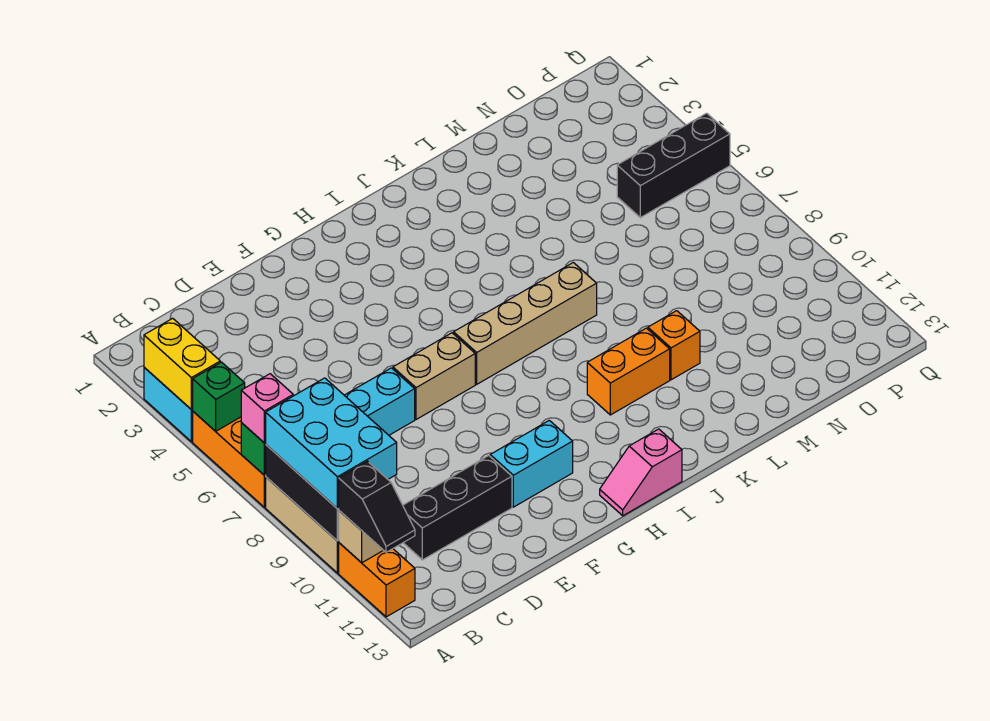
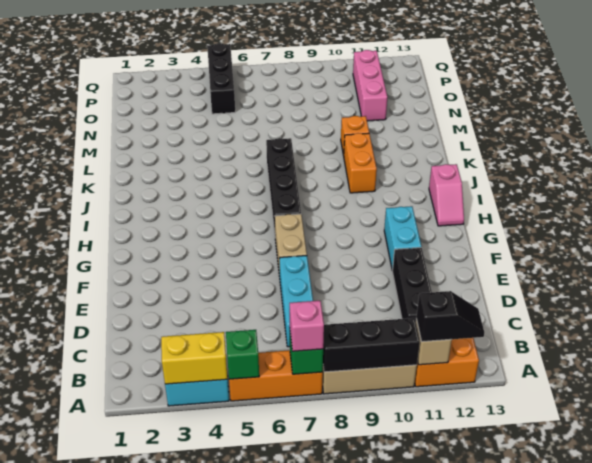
cyan brick A8:B10 level 3 -> none
tan brick H7:K7 level 1 -> black brick H7:K7 level 1
none -> pink brick N11:P11 level 1

